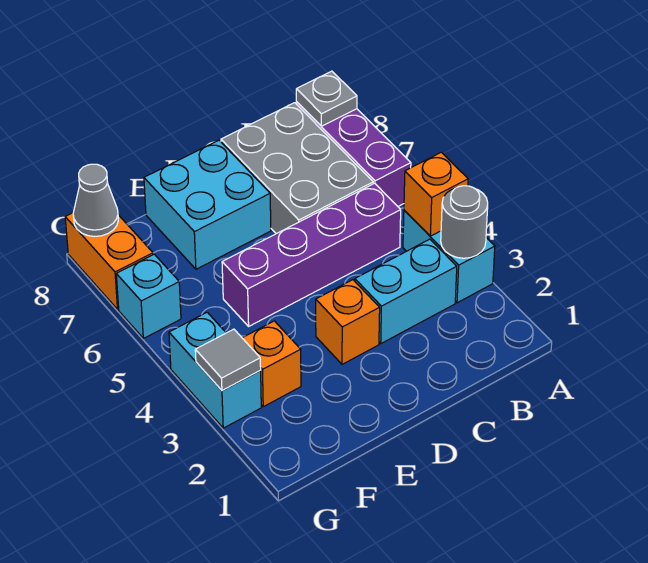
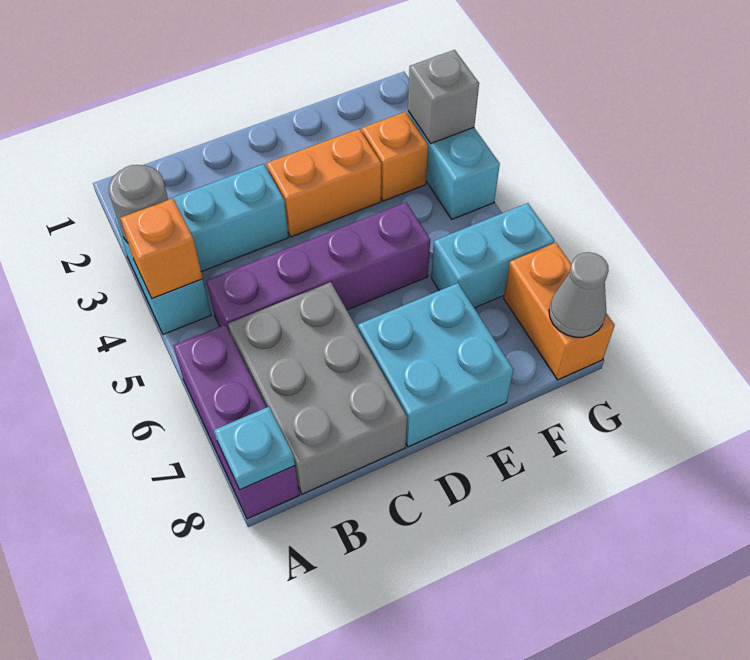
grey plate A8 level 2 -> cyan plate A8 level 2
orange brick D3 level 1 -> orange brick D3:E3 level 1
grey tile G3 level 2 -> grey brick G3 level 2
cyan brick G6 level 1 -> cyan brick F6:G6 level 1

